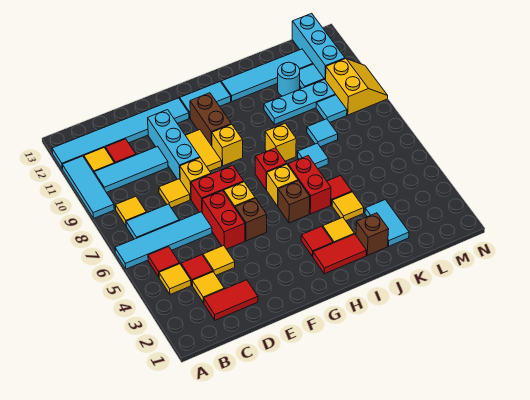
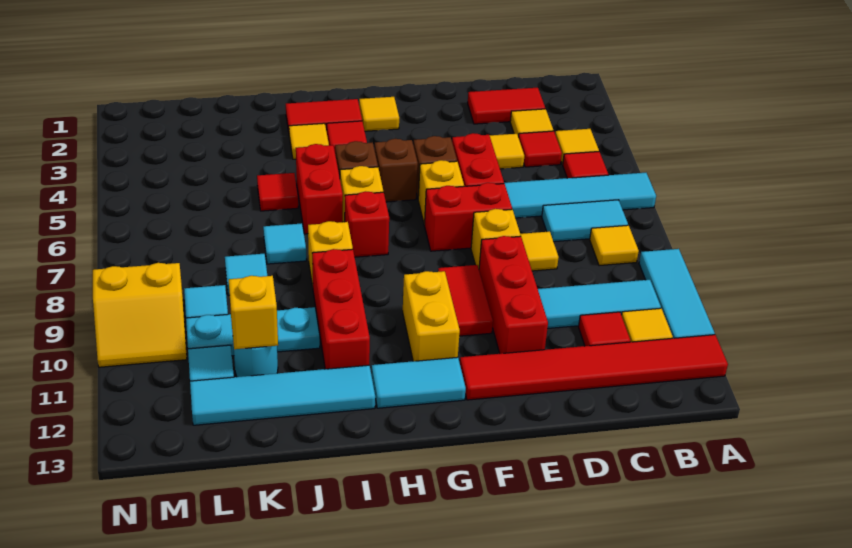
cyan tile A12:F12 level 1 -> red tile A12:F12 level 1
cyan brick E9:E11 level 1 -> red brick E9:E11 level 1
yellow tile F9:F10 level 1 -> red tile F9:F10 level 1
yellow brick G9 level 1 -> yellow brick K11 level 2
brown brick G10:G11 level 1 -> yellow brick G10:G11 level 1
none -> red brick I9:I11 level 1
brown brick J2 level 1 -> brown brick G5 level 1
yellow tile J4 level 1 -> yellow tile G2 level 1
cyan tile K2:K3 level 1 -> none
yellow slope M9:N10 level 1 top M -> yellow slope M9:N10 level 1 top 9
cyan brick M11:M13 level 1 -> none

